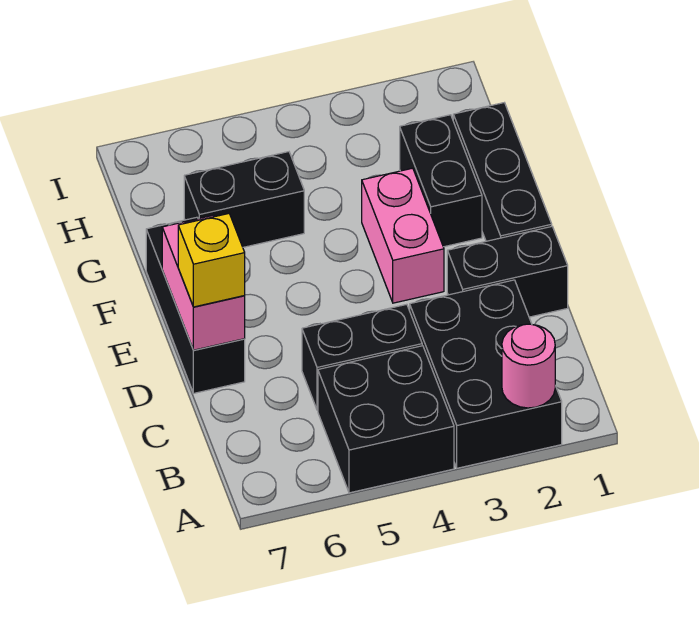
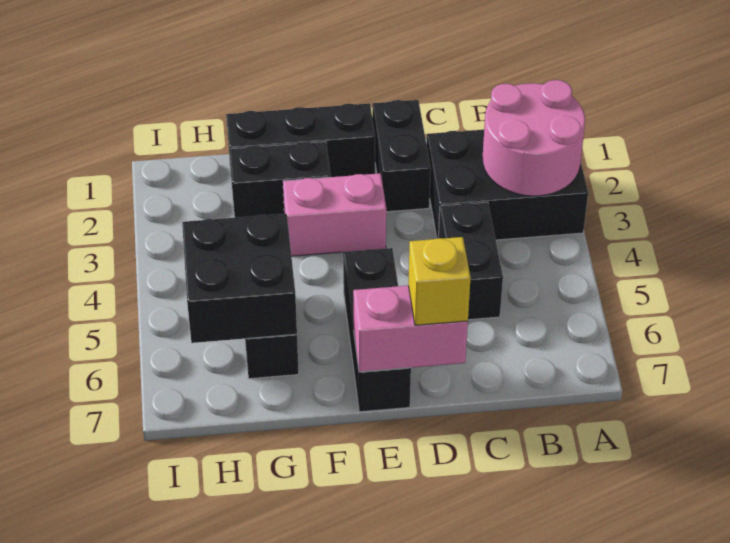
pink round brick A2 level 2 -> pink round brick A2:B3 level 2
black brick A4:B5 level 1 -> black brick G5:H6 level 2
black brick D7:F7 level 1 -> black brick E5:E7 level 1

